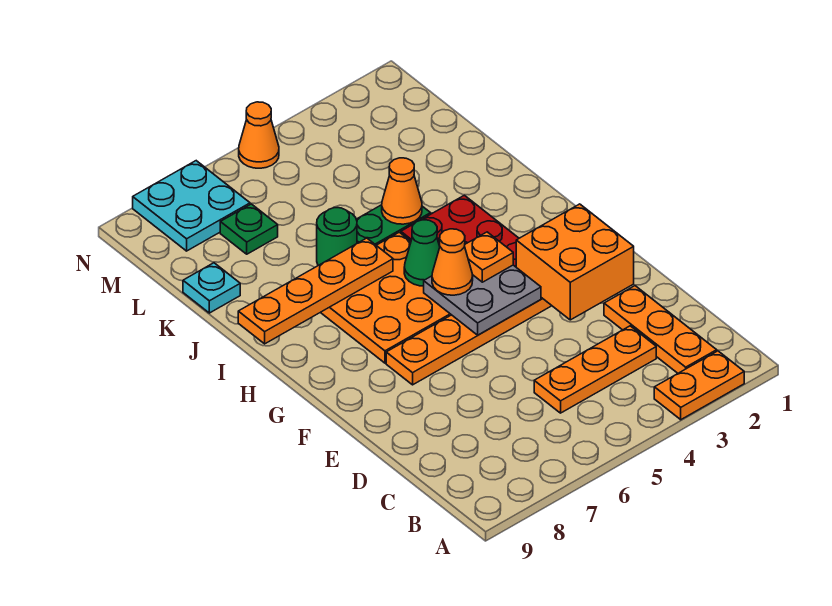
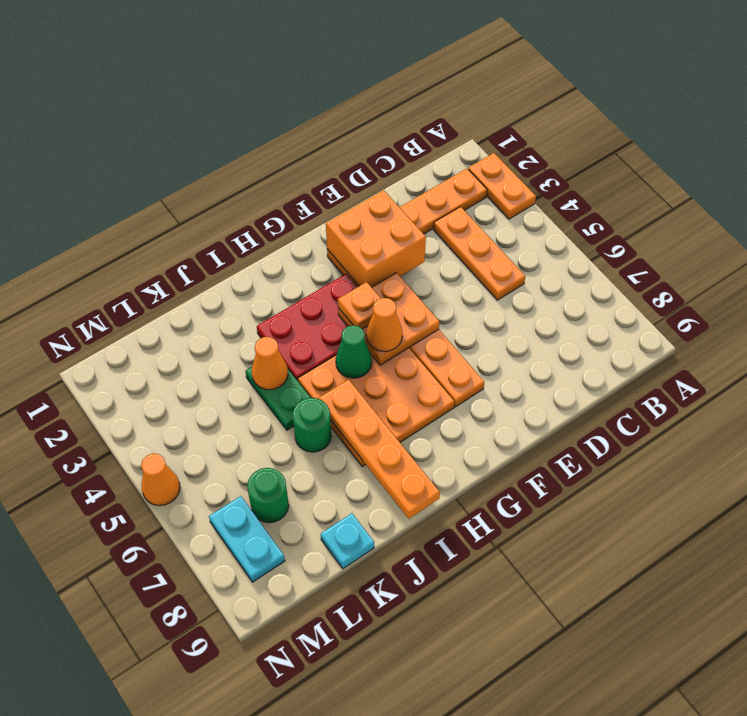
grey plate F4:G5 level 2 -> orange plate F4:G5 level 2
green plate L7 level 1 -> green round brick L7 level 1
cyan plate M7:N8 level 1 -> cyan plate M7:M8 level 1

